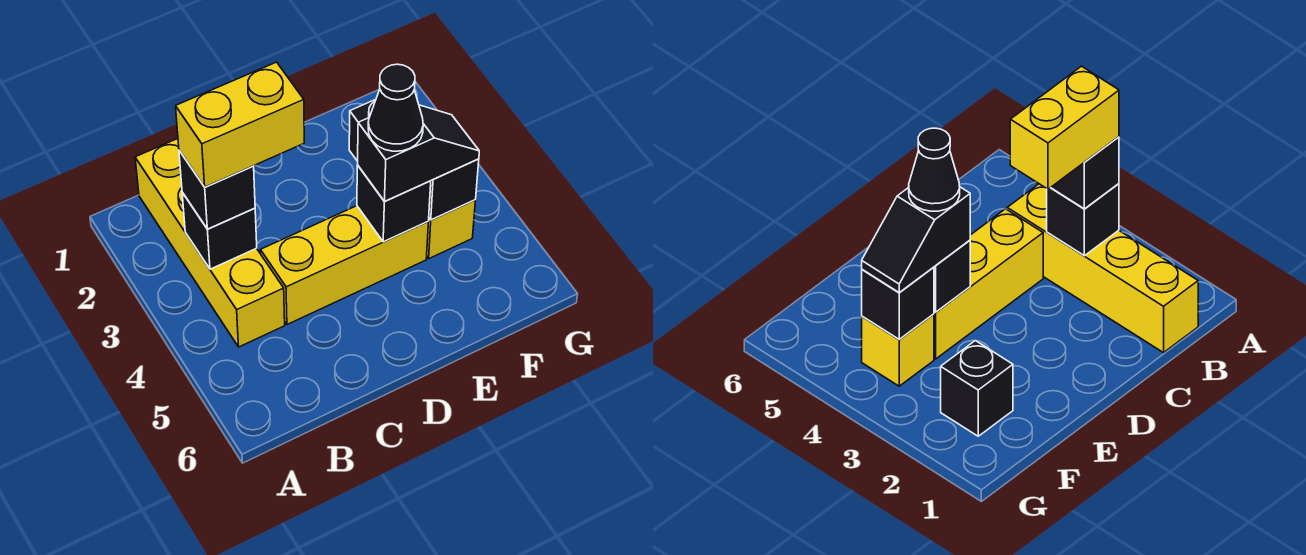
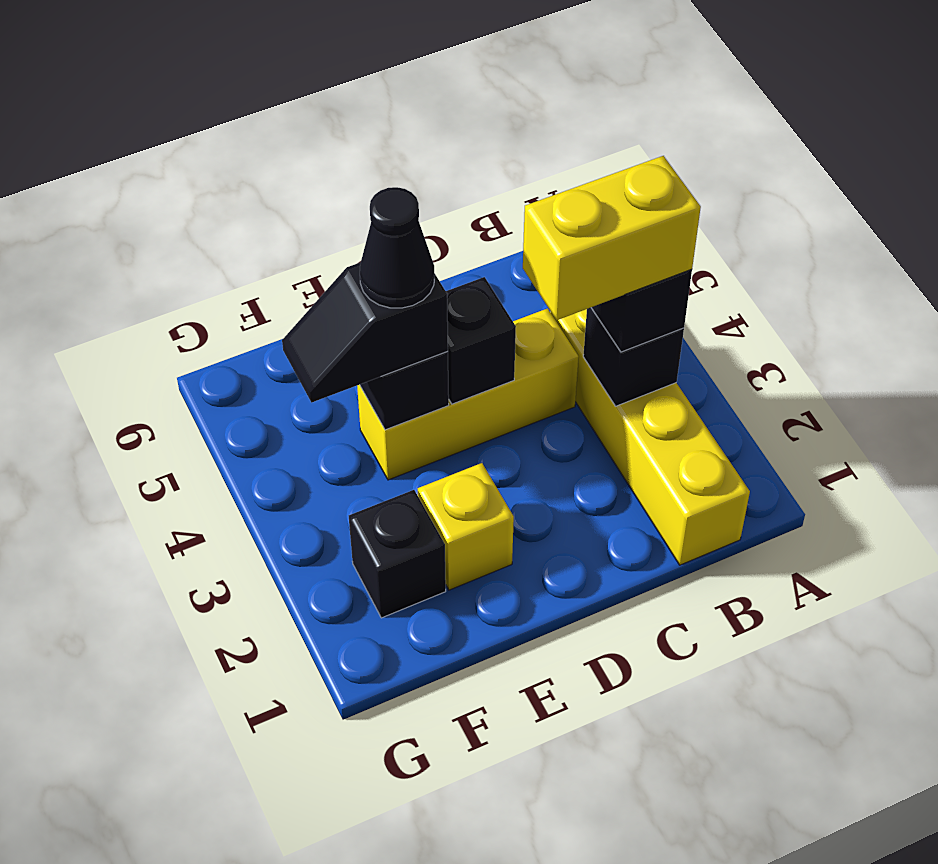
yellow brick F4 level 1 -> yellow brick E2 level 1
black brick F4 level 2 -> black brick D4 level 2

